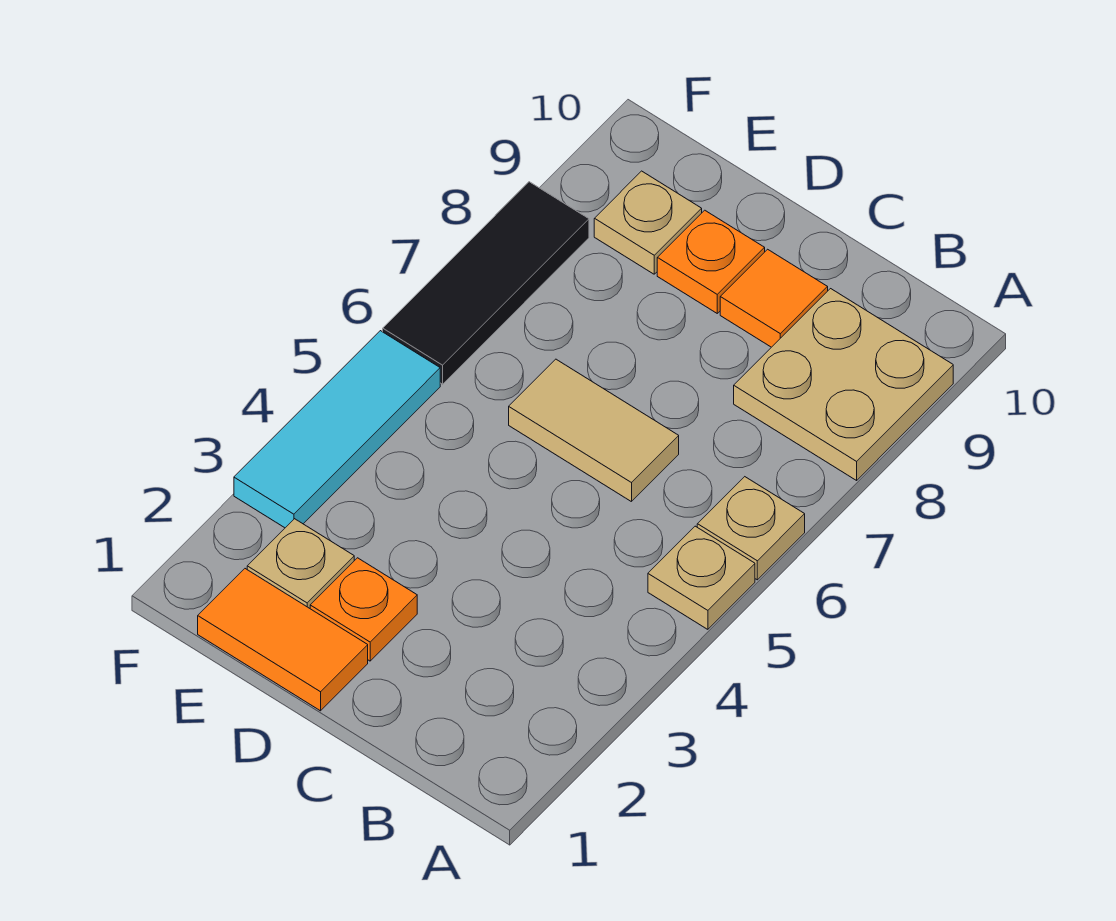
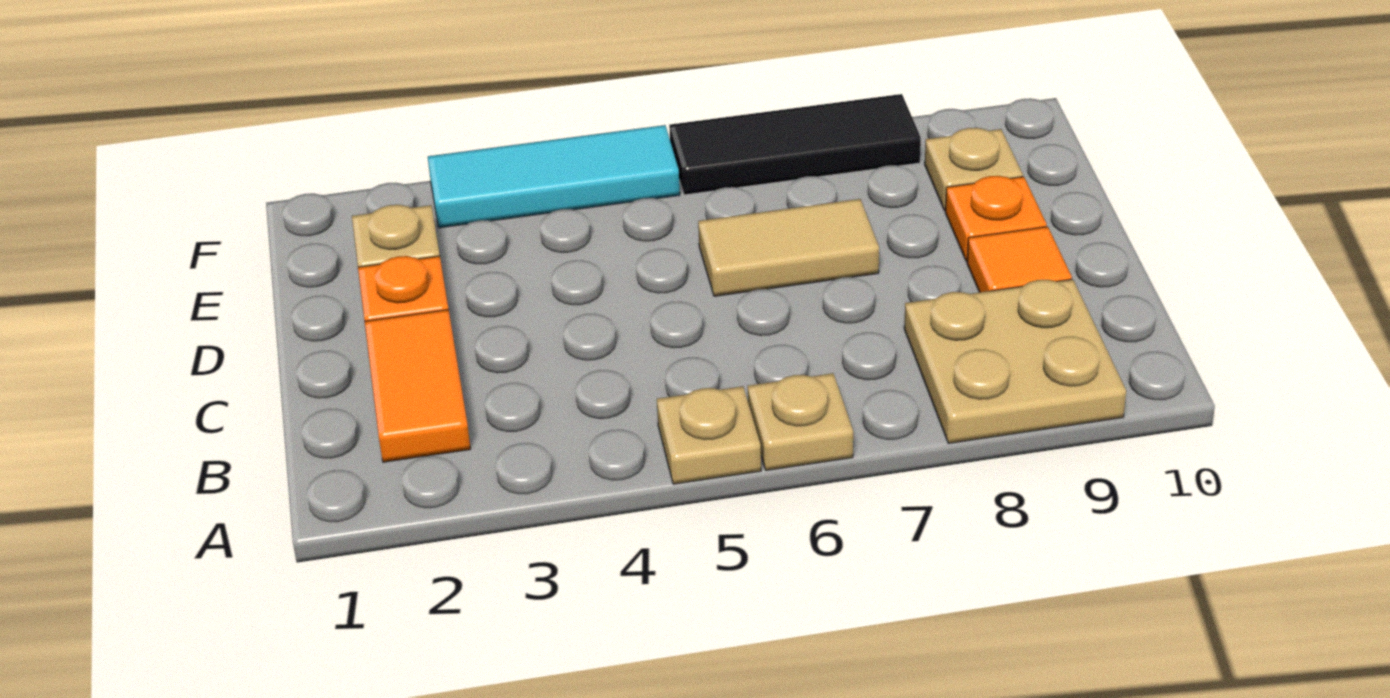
tan tile C6:D6 level 1 -> tan tile D6:D7 level 1
orange tile D1:E1 level 1 -> orange tile B2:C2 level 1

